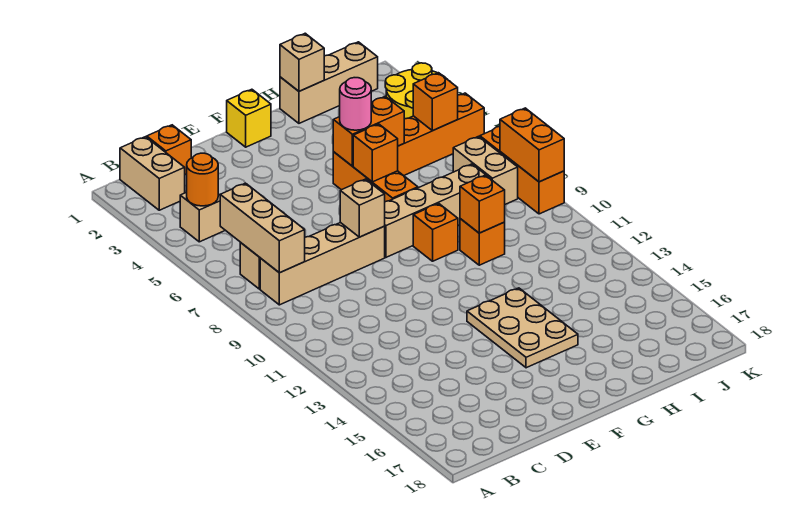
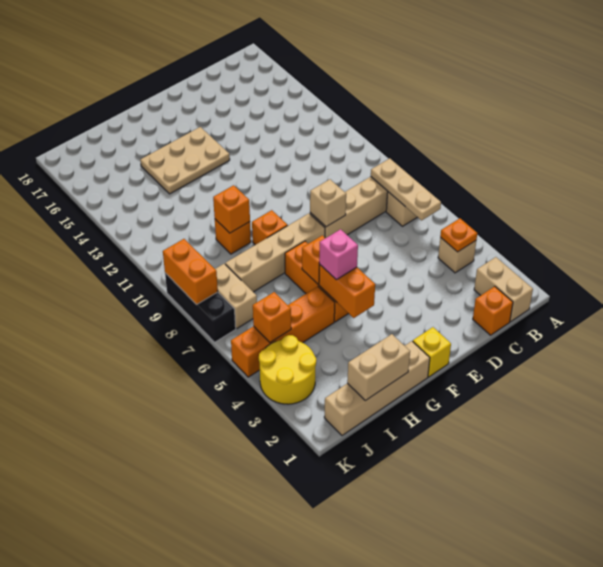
orange round brick B4 level 2 -> orange plate B4 level 2
tan brick B6:B8 level 2 -> tan plate B6:B8 level 2
tan plate F13:G15 level 1 -> tan plate F14:H15 level 1
orange brick G5:H5 level 2 -> orange brick G4:G5 level 2
pink round brick G5 level 3 -> pink brick G5 level 3
tan brick H1:J1 level 1 -> tan brick G1:J1 level 1
tan brick H1 level 2 -> tan brick H1:I1 level 2
orange brick K7:K9 level 1 -> black brick K7:K9 level 1

